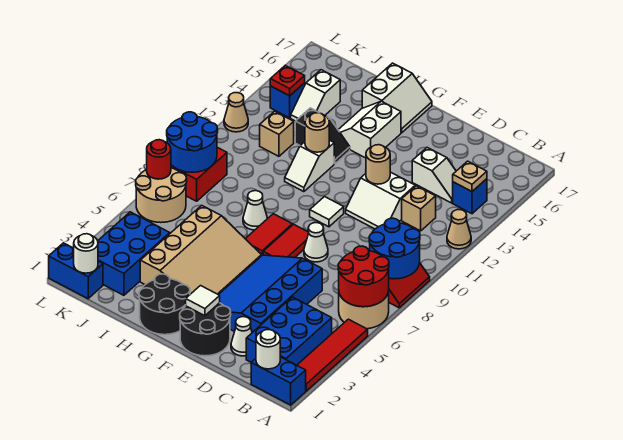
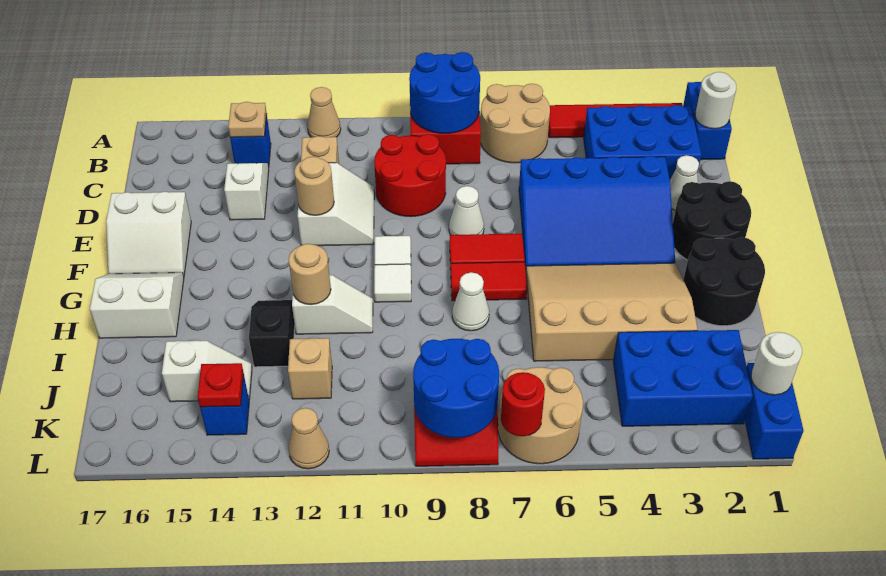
red round brick A6:B7 level 2 -> red round brick C9:D10 level 1
white tile F2 level 2 -> white tile G10 level 1
white slope G14:H15 level 1 top G -> white slope E16:F17 level 1 top E

